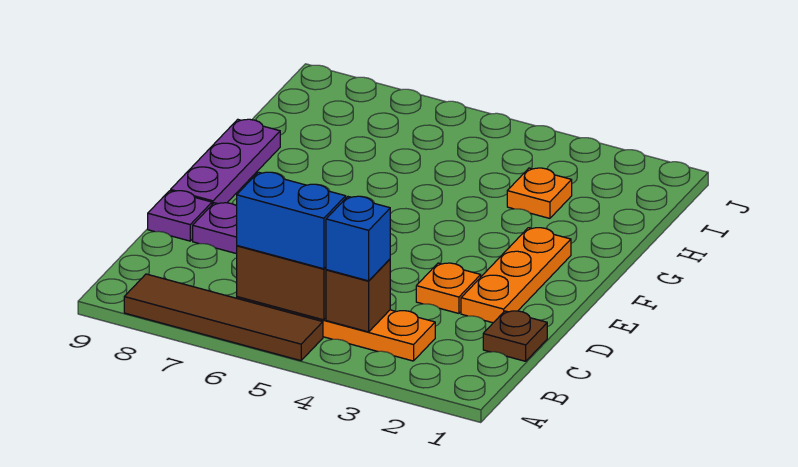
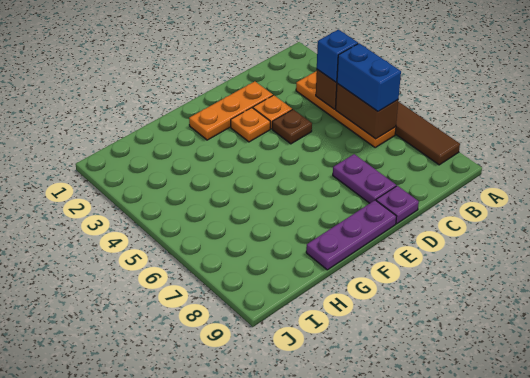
brown plate C1 level 1 -> brown plate D4 level 1
orange plate H3 level 1 -> orange plate E3 level 1

